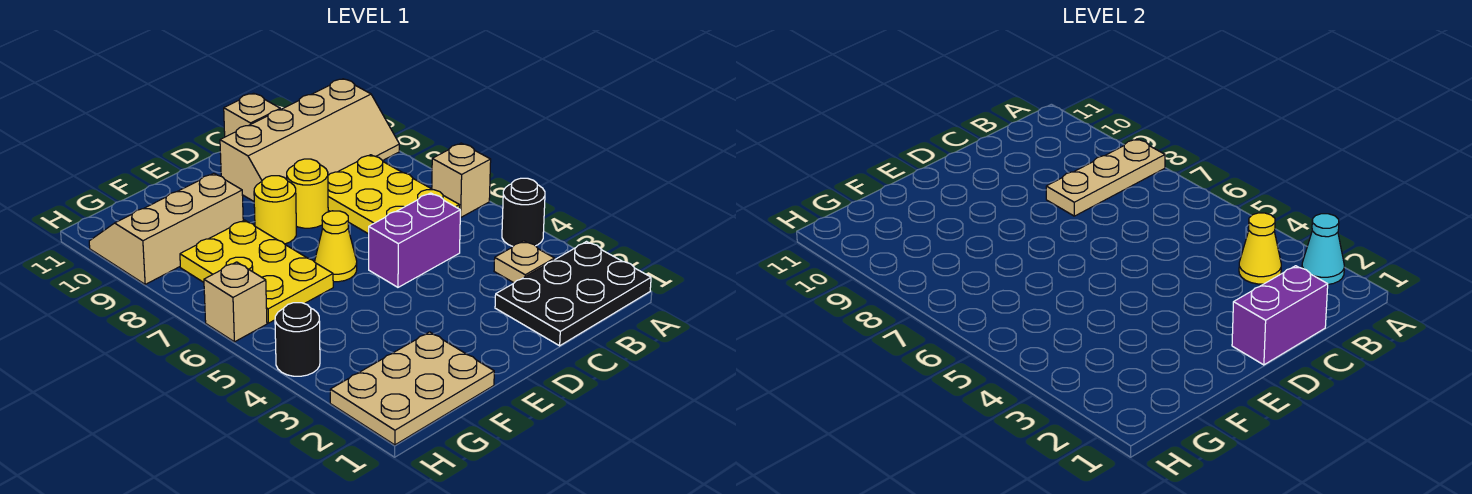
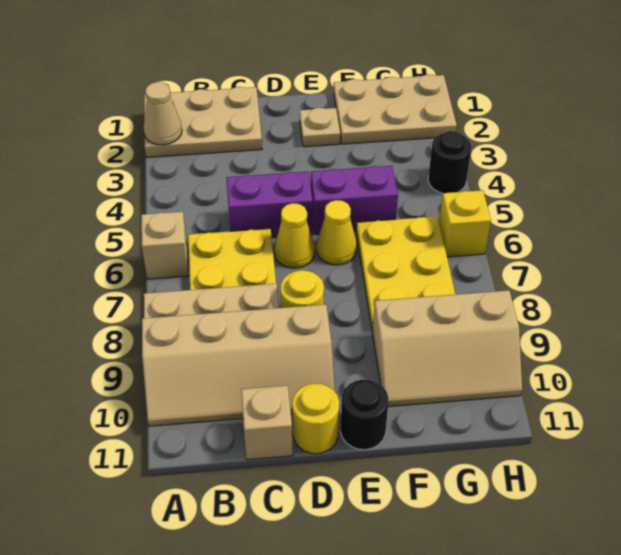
black plate A1:C2 level 1 -> tan plate A1:C2 level 1
cyan cone A2 level 2 -> tan cone A2 level 2
black round brick A4 level 1 -> black round brick E11 level 1
tan slope A9:D10 level 1 top 10 -> tan slope A9:D10 level 1 top 9
tan plate B3 level 1 -> tan plate E2 level 1
yellow cone B3 level 2 -> yellow cone D6 level 1
purple brick C1:D1 level 2 -> purple brick E5:F5 level 1
yellow round brick E8 level 1 -> yellow round brick D11 level 1
tan brick H6 level 1 -> yellow brick H6 level 1

